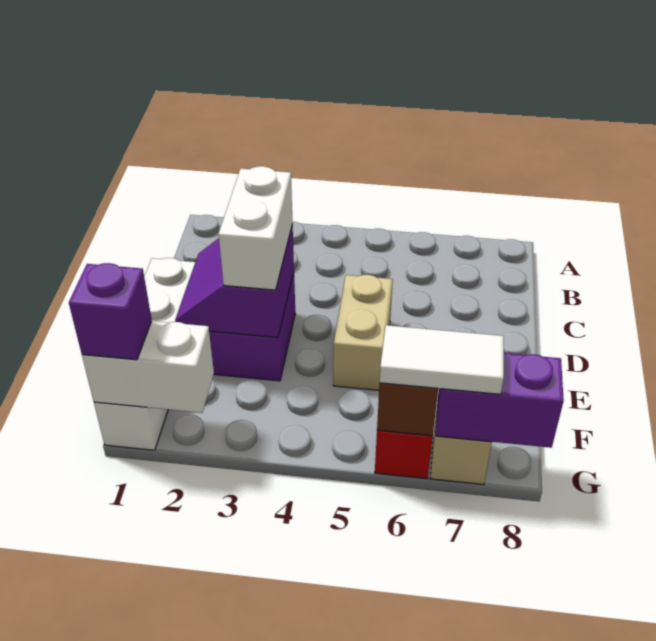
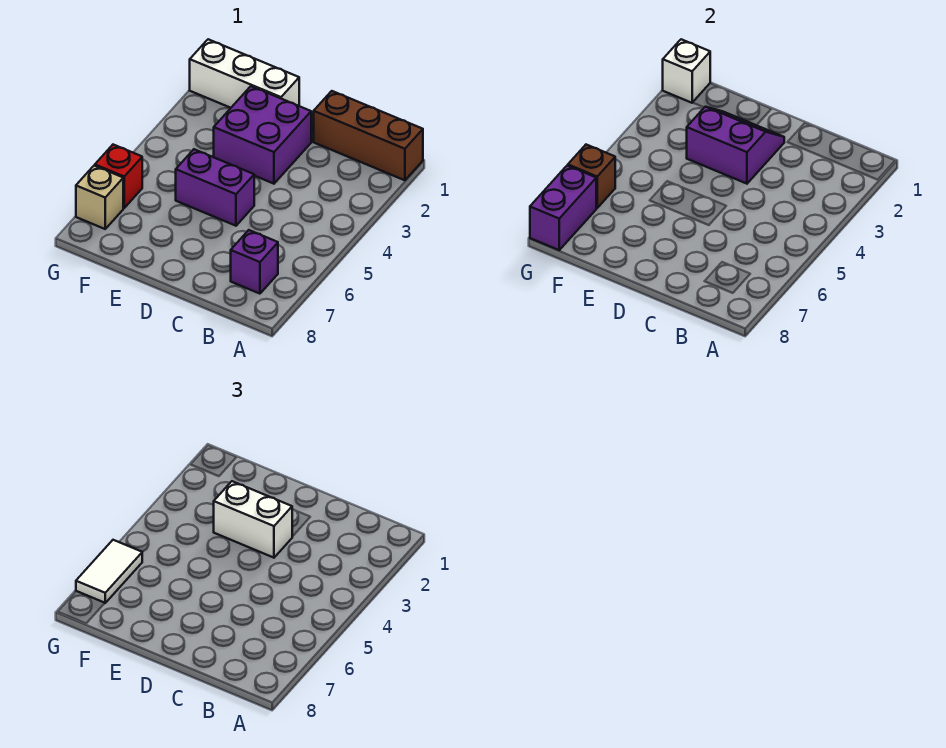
none -> brown brick A1:C1 level 1
white brick D1:G1 level 1 -> white brick E1:G1 level 1
tan brick D5:E5 level 1 -> purple brick D5:E5 level 1
white brick G1:G2 level 2 -> white brick G1 level 2
purple brick G1 level 3 -> purple brick B7 level 1

